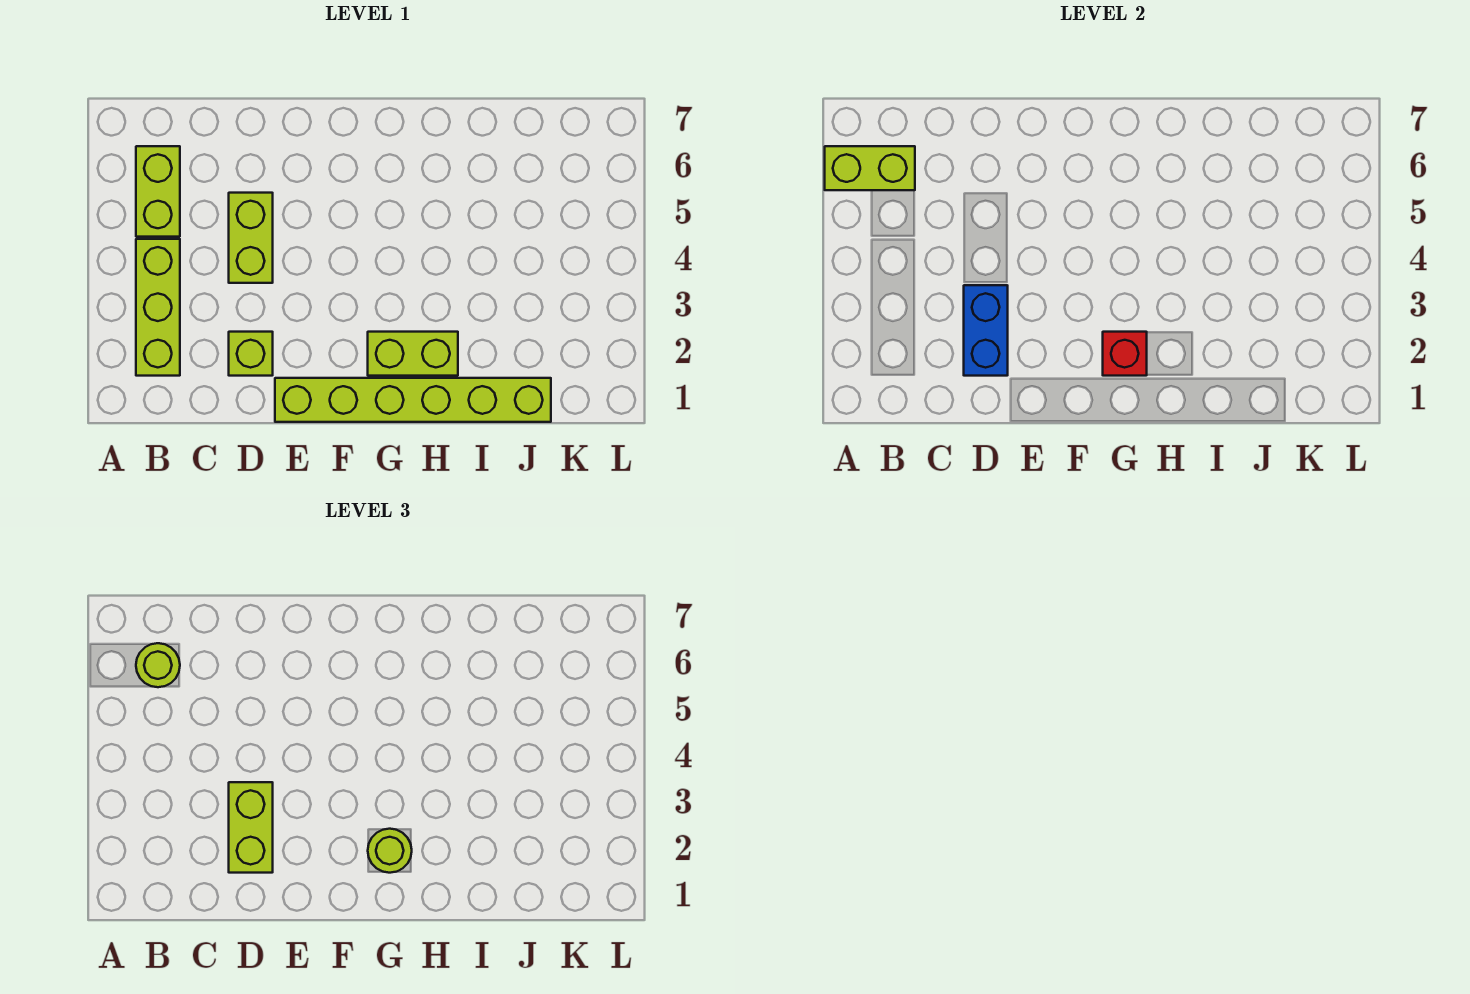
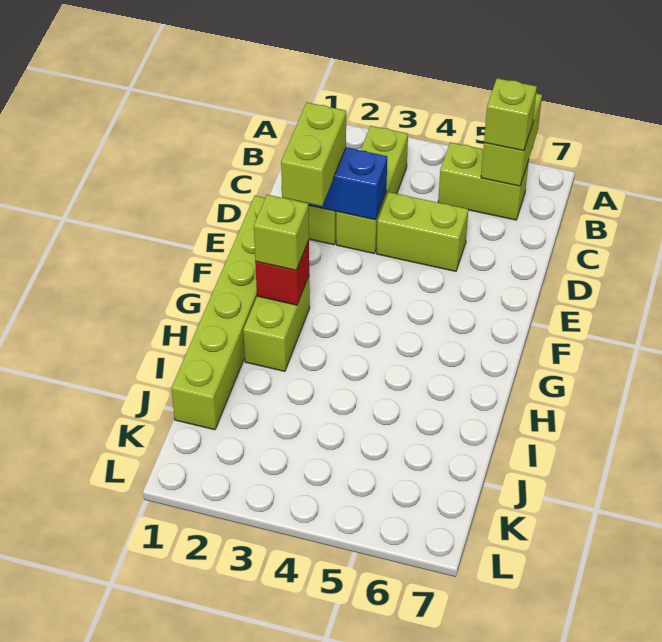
lime brick B2:B4 level 1 -> lime brick B3:D3 level 1
lime round brick B6 level 3 -> lime brick B6 level 3
lime brick D2:D3 level 3 -> lime brick D2:E2 level 3
lime round brick G2 level 3 -> lime brick G2 level 3

